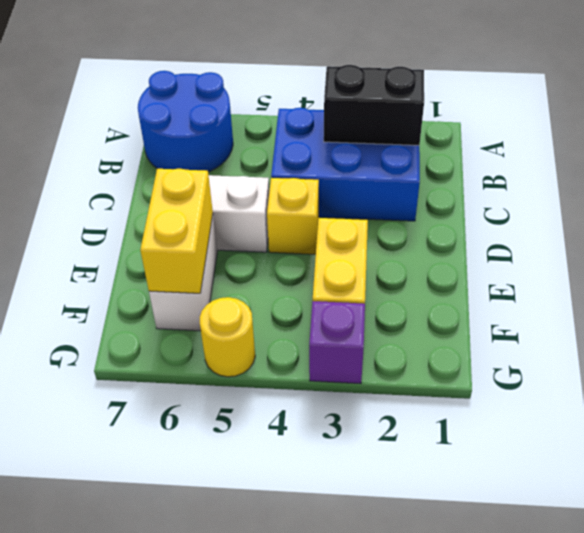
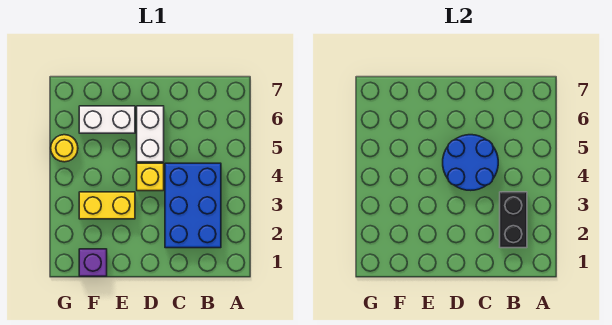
blue round brick A6:B7 level 1 -> blue round brick C4:D5 level 2
yellow brick E6:F6 level 2 -> none
purple brick G3 level 1 -> purple brick F1 level 1

